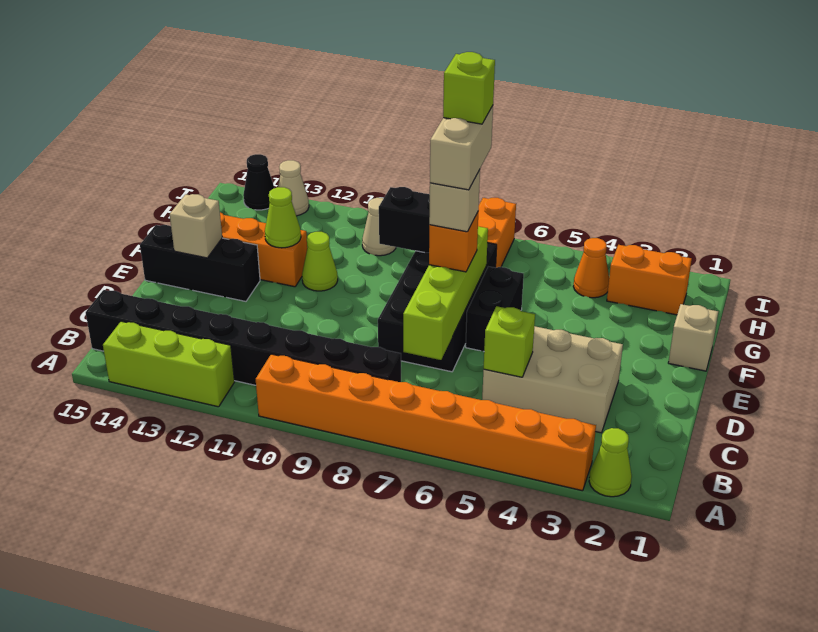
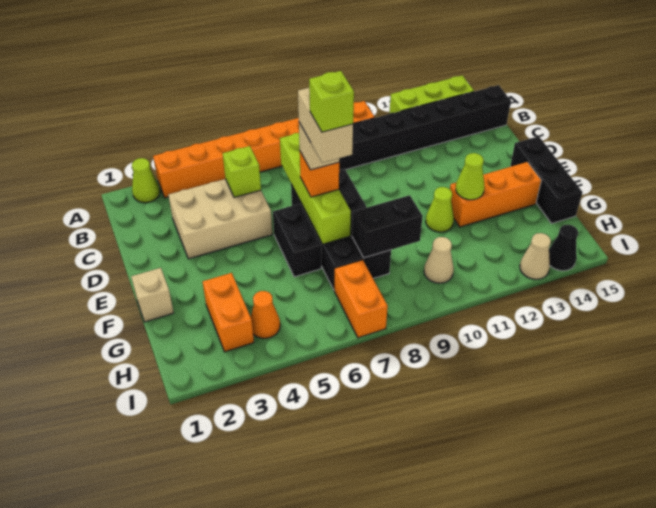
black brick E13:E15 level 1 -> black brick E15:G15 level 1
tan brick E14 level 2 -> none
orange brick H2:H3 level 1 -> orange brick G3:H3 level 1

